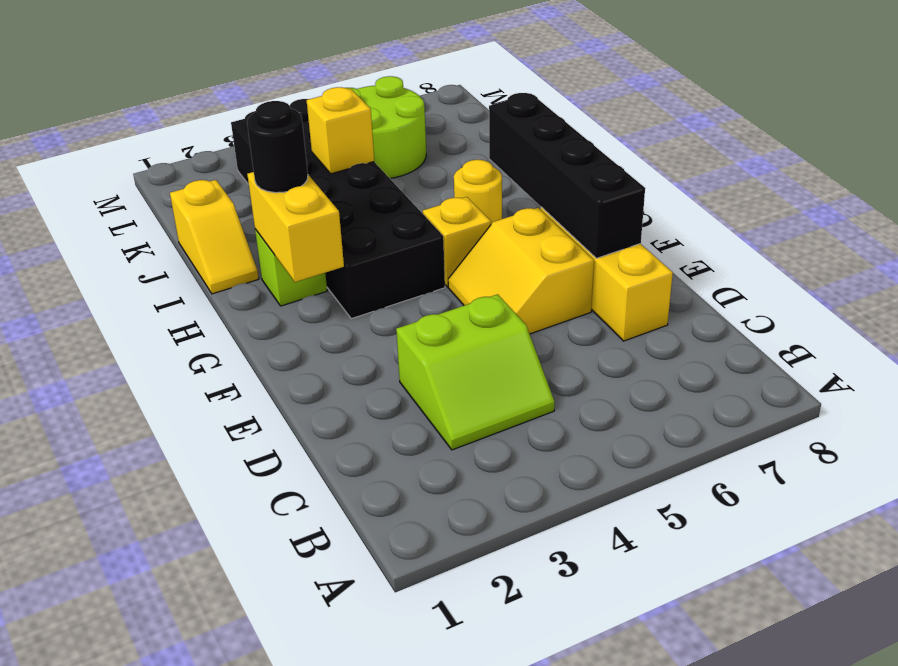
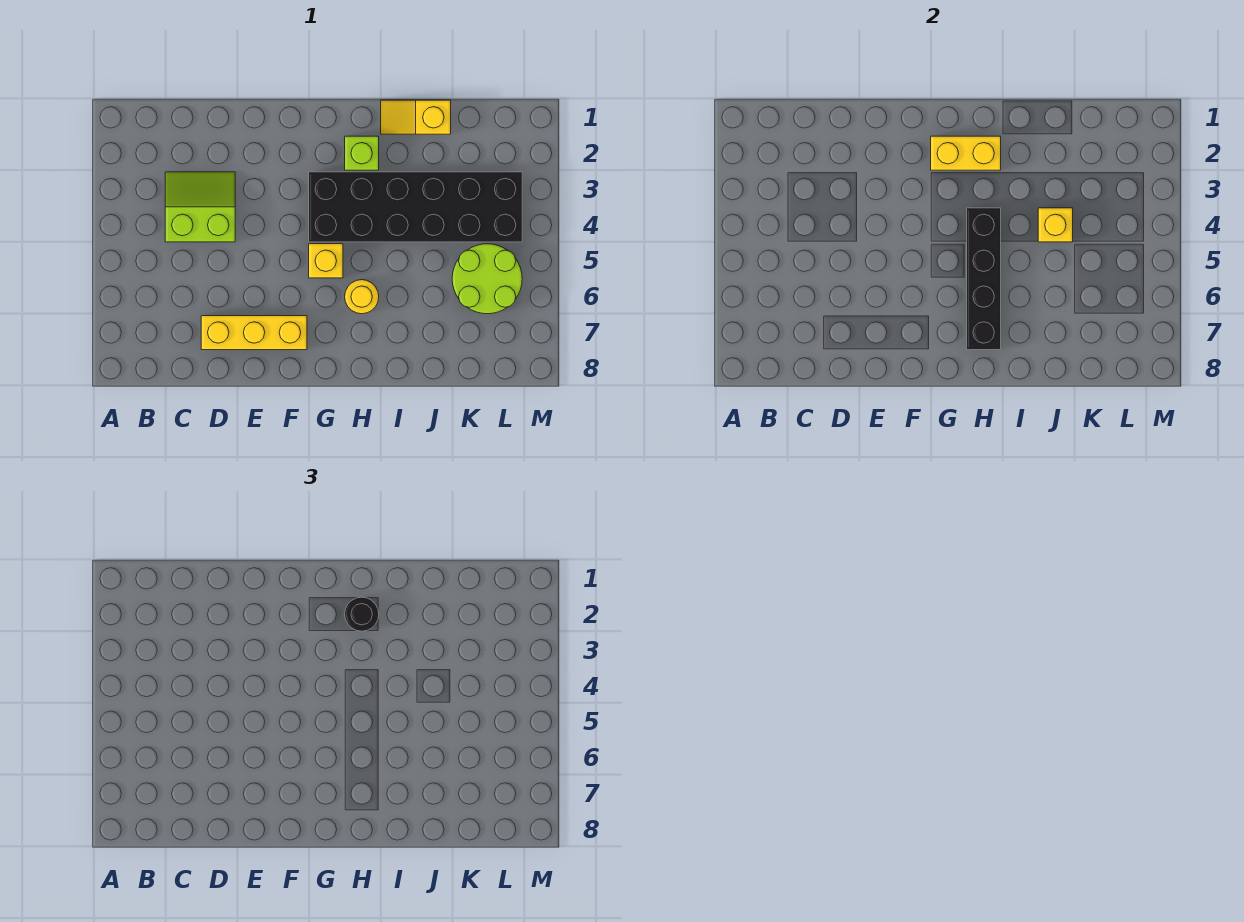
lime slope C3:D4 level 1 top D -> lime slope C3:D4 level 1 top 4
yellow slope E5:F6 level 1 top 6 -> none
black brick E7:H7 level 2 -> black brick H4:H7 level 2

